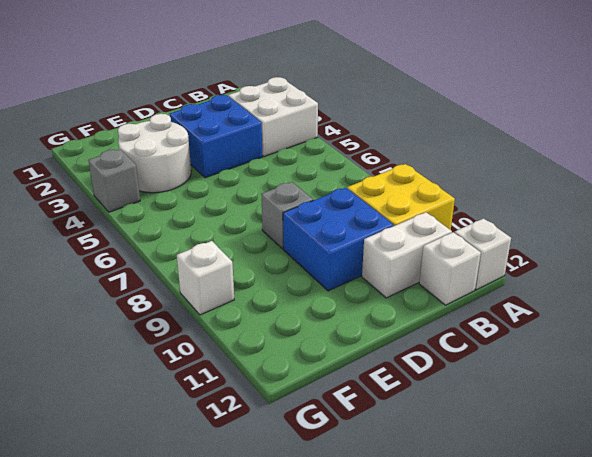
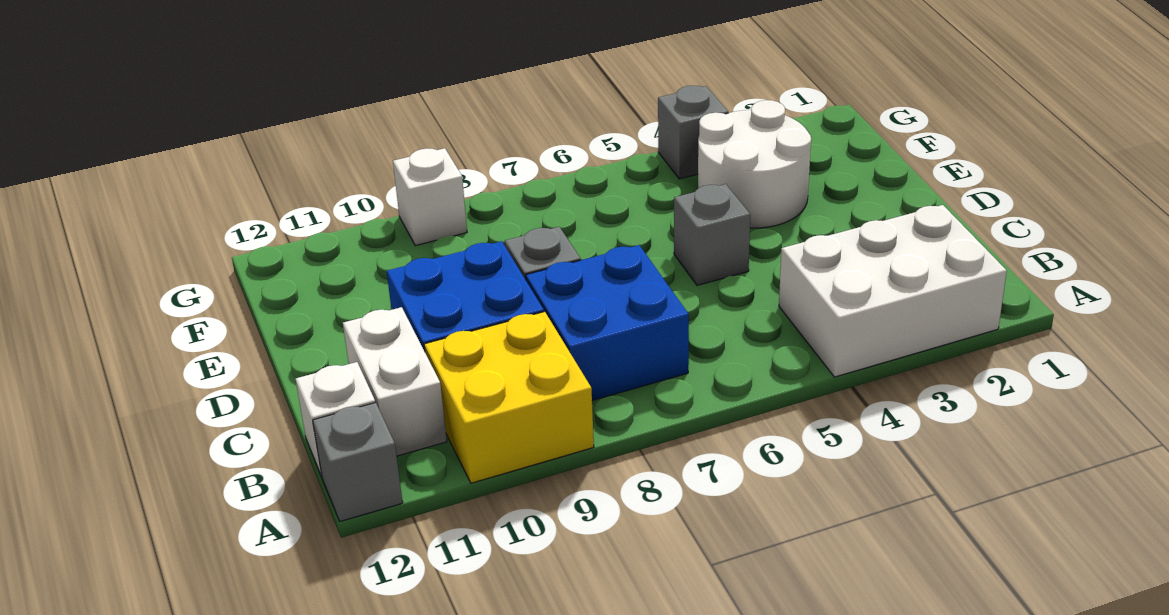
white brick A3:B4 level 1 -> white brick A2:B4 level 1
white brick A12 level 1 -> grey brick A12 level 1
blue brick C3:D4 level 1 -> blue brick B7:C8 level 1
none -> grey brick D5 level 1

